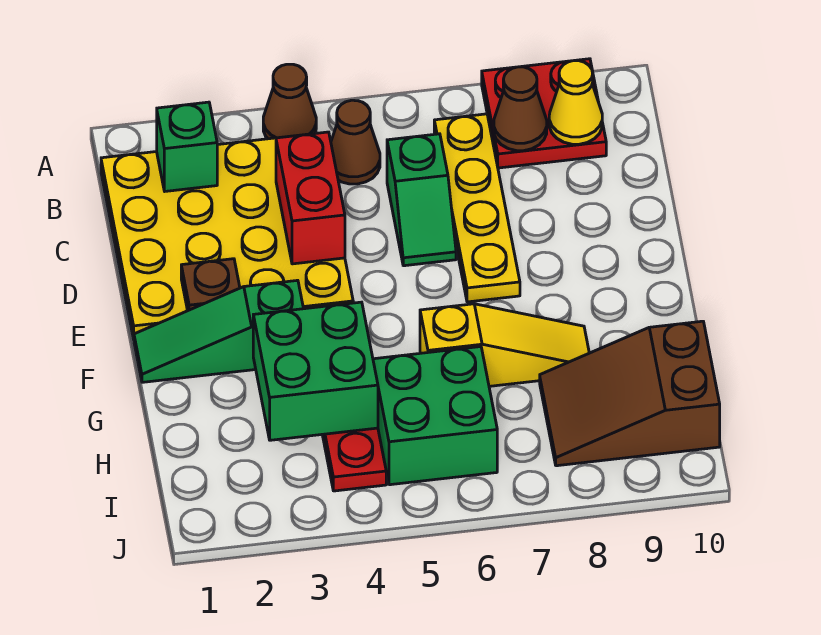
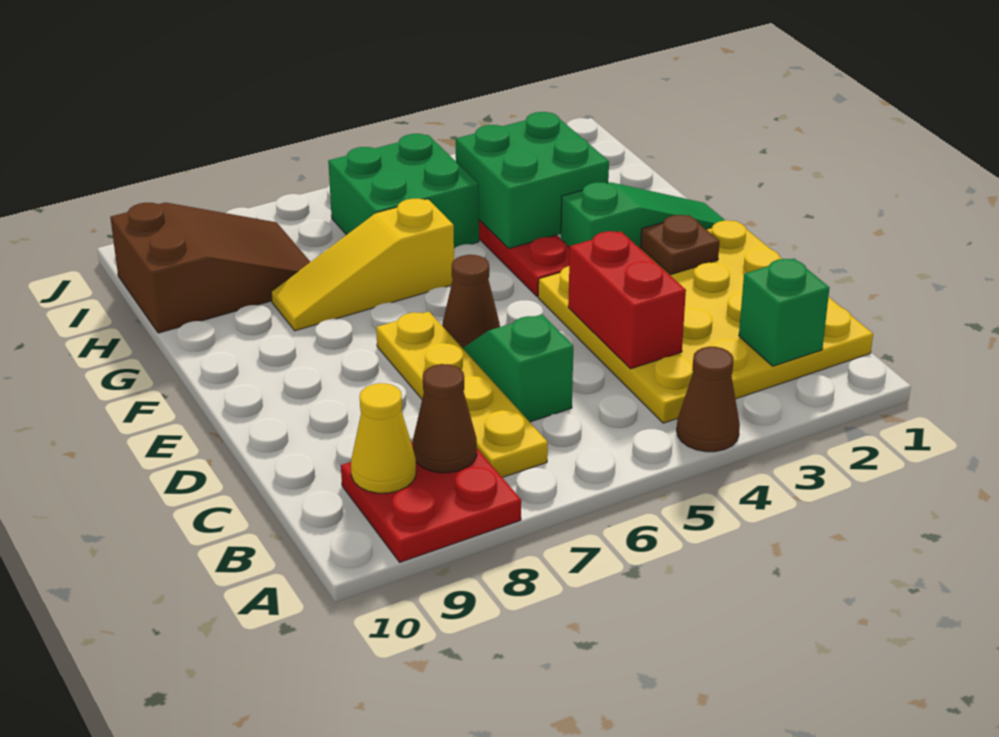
brown cone B5 level 1 -> brown cone E6 level 1

